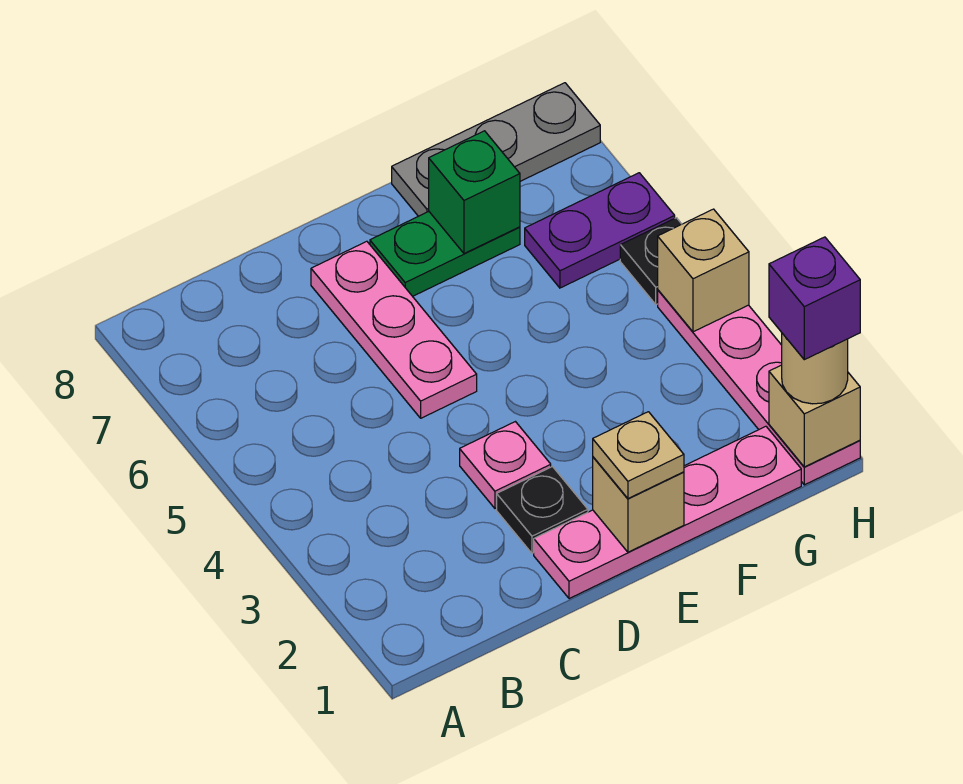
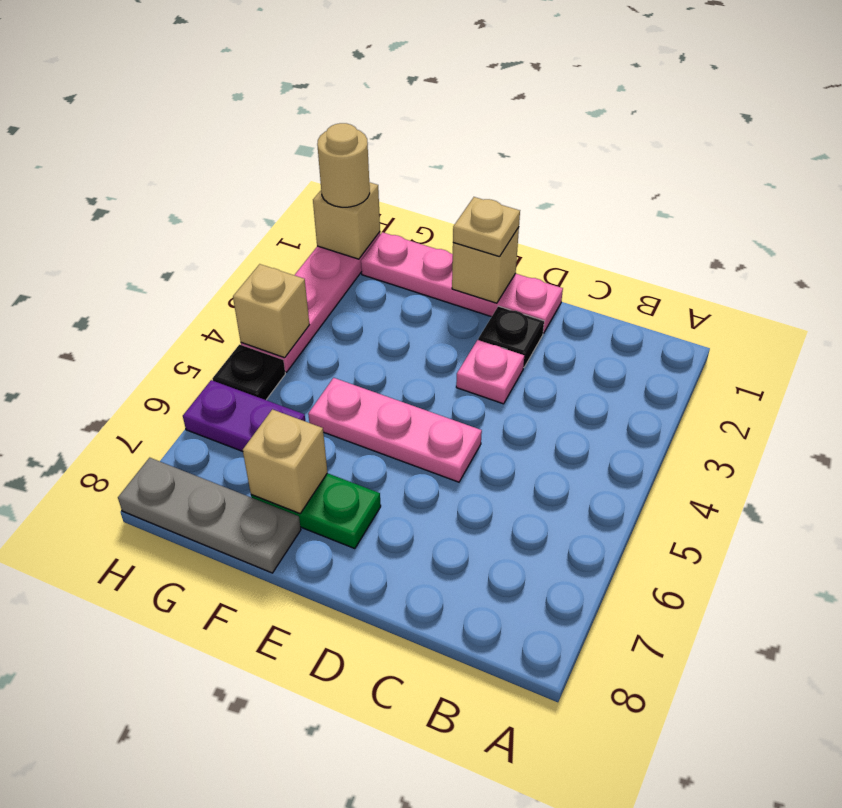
pink plate D5:D7 level 1 -> pink plate D5:F5 level 1
green brick F7 level 2 -> tan brick F7 level 2
purple brick H1 level 4 -> none

